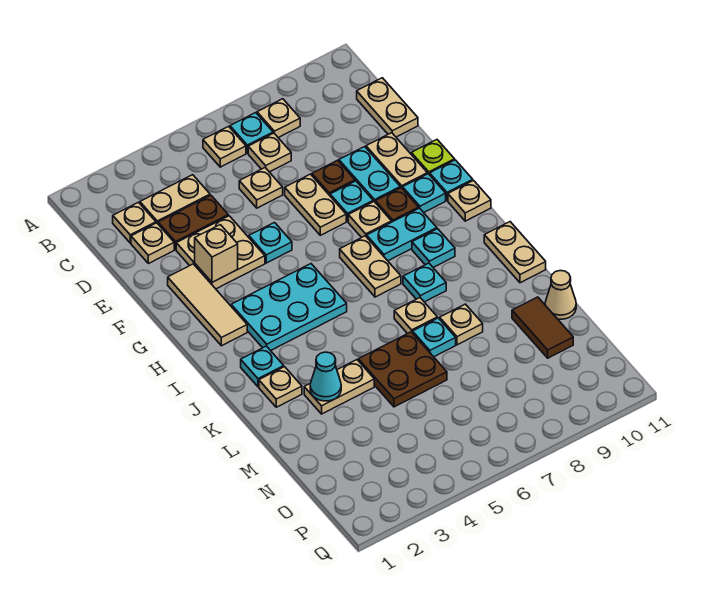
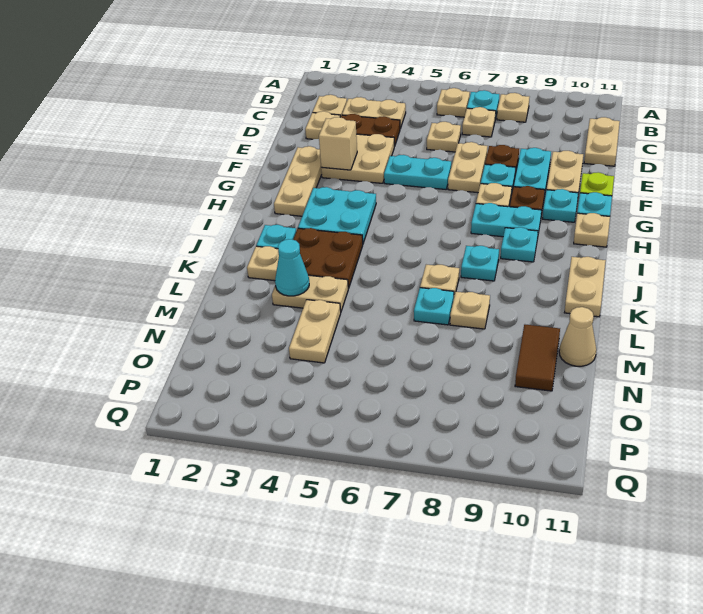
tan tile F2:H2 level 1 -> tan plate F2:H2 level 1
cyan plate F5 level 1 -> cyan plate F5:F6 level 1
cyan plate H3:I5 level 1 -> cyan plate H3:I4 level 1
tan plate H7:I7 level 1 -> tan plate M4:N4 level 1
brown plate L5:M6 level 1 -> brown plate J3:K4 level 1

